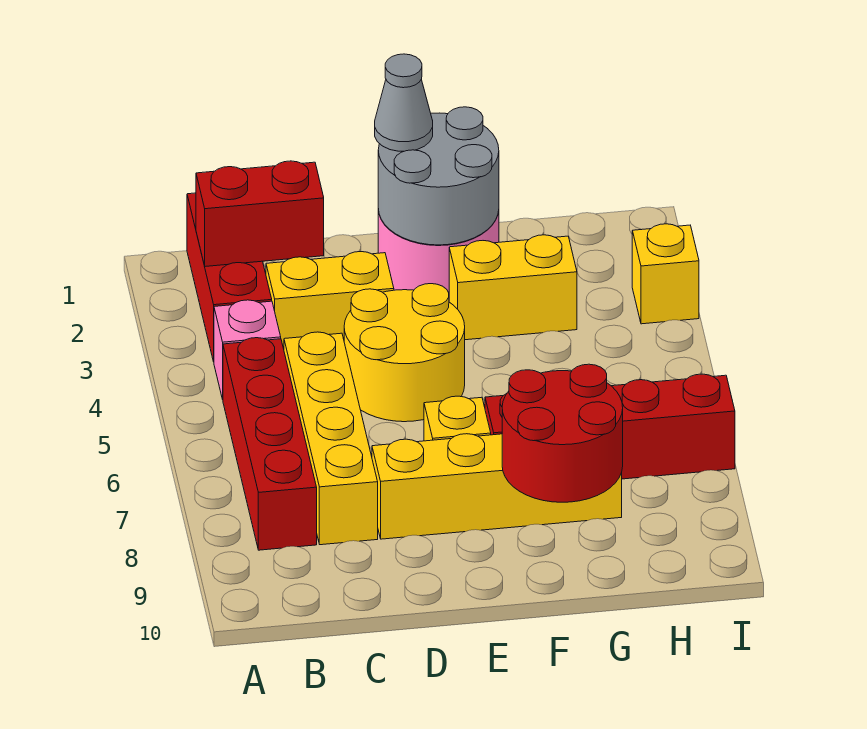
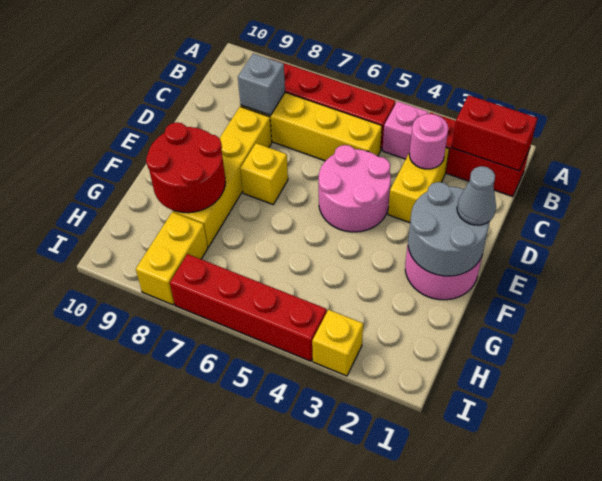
red brick B2:C2 level 2 -> red brick B1:B2 level 2
none -> pink round brick C3 level 2
none -> grey brick C8 level 2
yellow round brick D4:E5 level 1 -> pink round brick D4:E5 level 1
yellow brick F3:G3 level 1 -> yellow brick H8:I8 level 1
red brick F7:I7 level 1 -> red brick I4:I7 level 1

